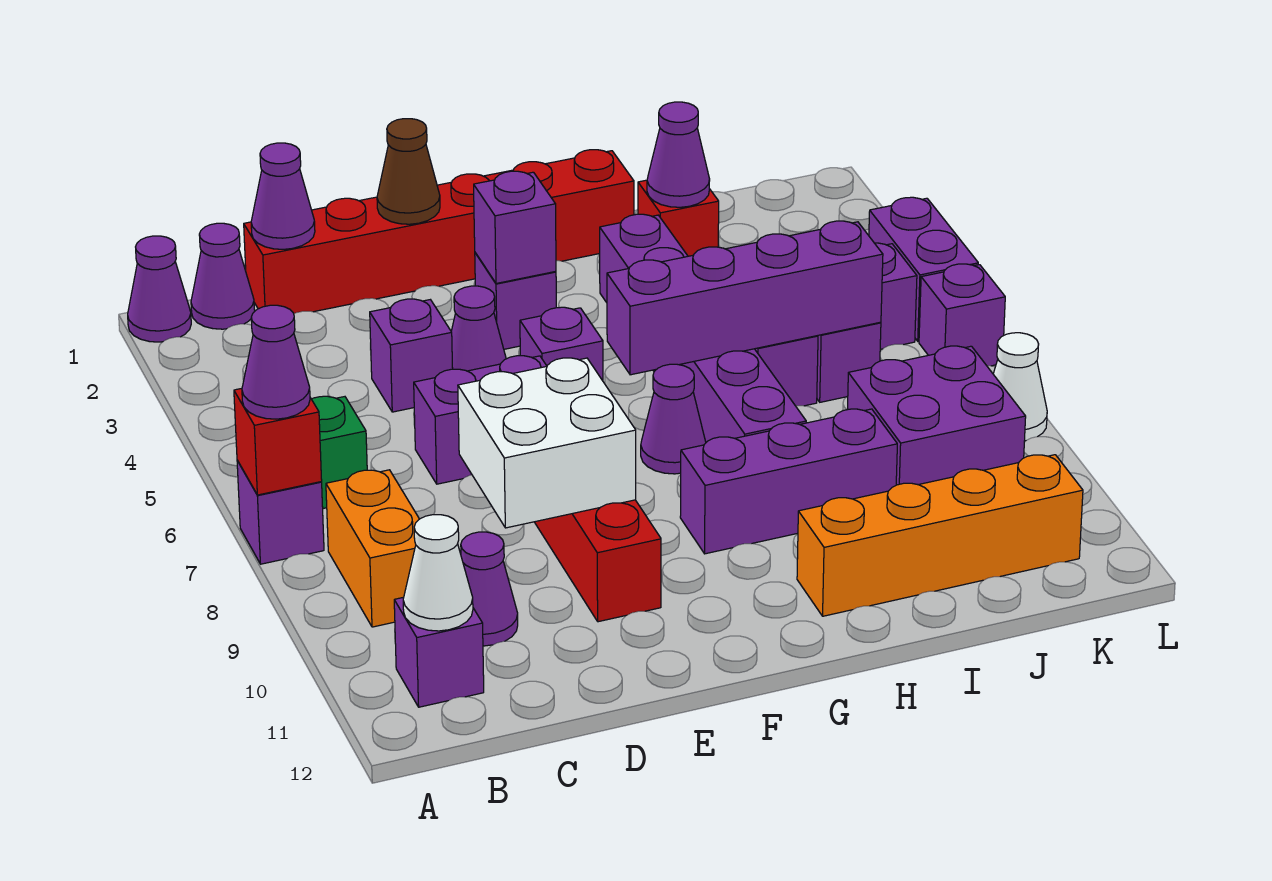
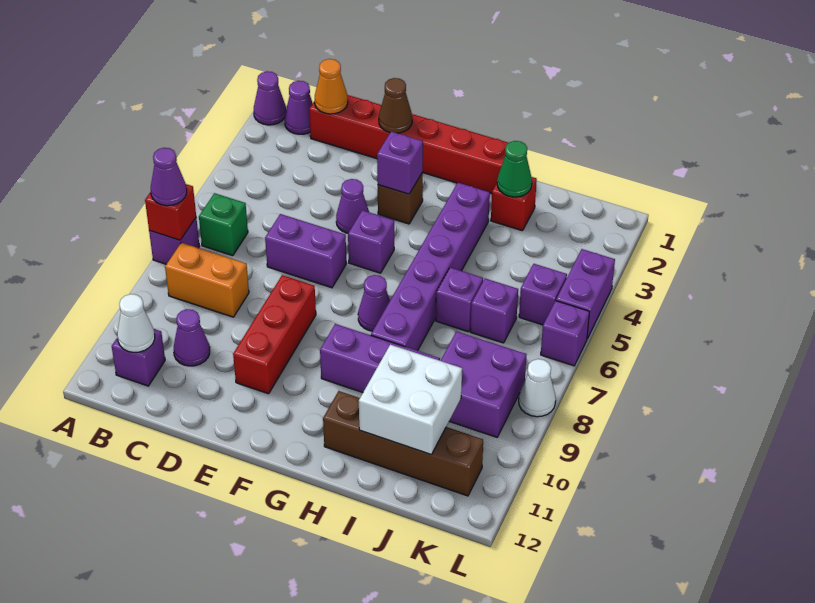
orange brick B8:B9 level 1 -> orange brick B8:C8 level 1
purple cone C1 level 2 -> orange cone C1 level 2
purple brick D4 level 1 -> none
white brick D8:E9 level 2 -> white brick I10:J11 level 2
purple brick F3 level 1 -> brown brick F3 level 1
purple brick G6:J6 level 2 -> none
orange brick H11:K11 level 1 -> brown brick H11:K11 level 1
purple cone I2 level 2 -> green cone I2 level 2

